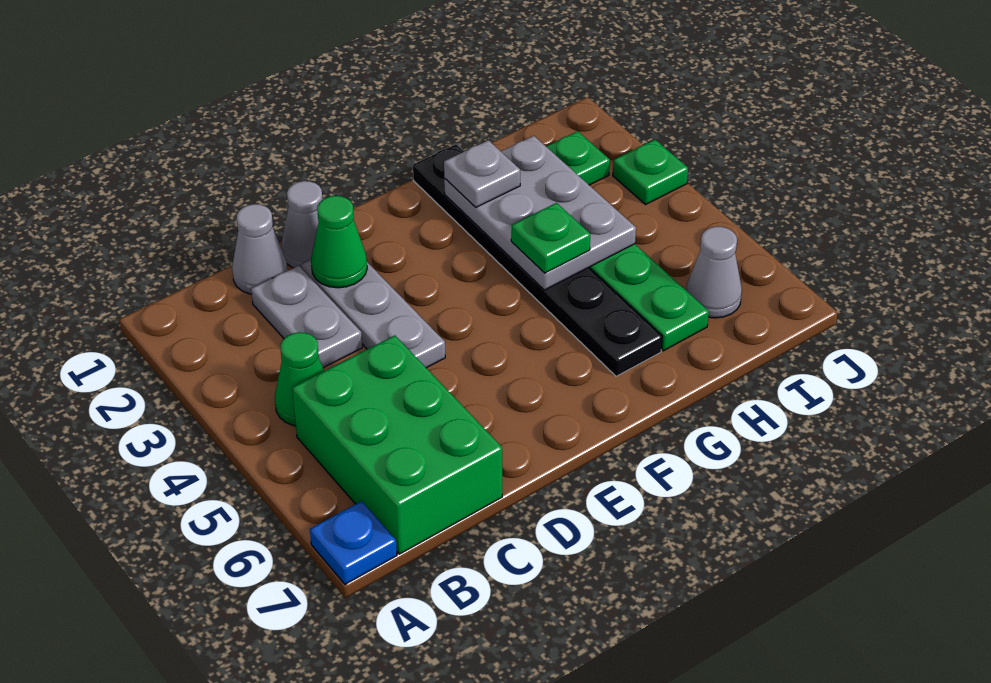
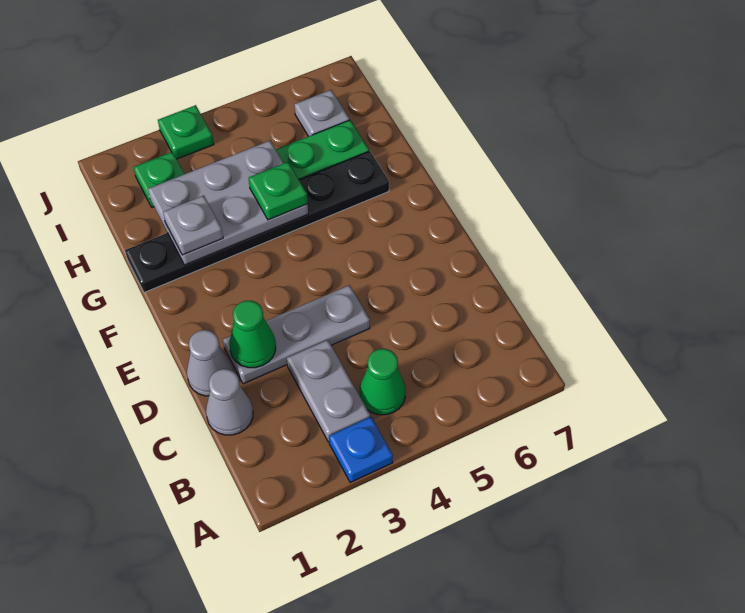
blue plate A7 level 1 -> blue plate A3 level 1
green brick B5:C7 level 1 -> none
grey plate C2:C3 level 1 -> grey plate B3:C3 level 1
grey cone I6 level 1 -> grey plate I6 level 1

